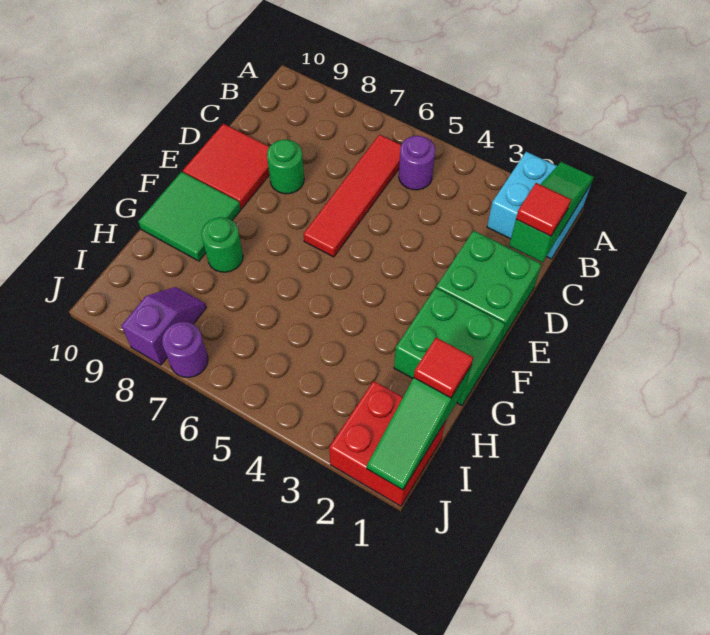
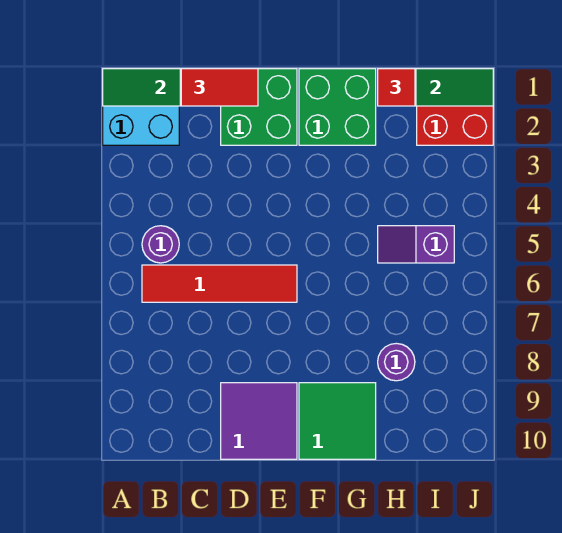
red tile C1 level 3 -> red tile C1:D1 level 3
green round brick D8 level 1 -> none
red tile D9:E10 level 1 -> purple tile D9:E10 level 1
green round brick G8 level 1 -> none
purple slope I8:J8 level 1 top J -> purple slope H5:I5 level 1 top I
purple round brick J7 level 1 -> purple round brick H8 level 1

